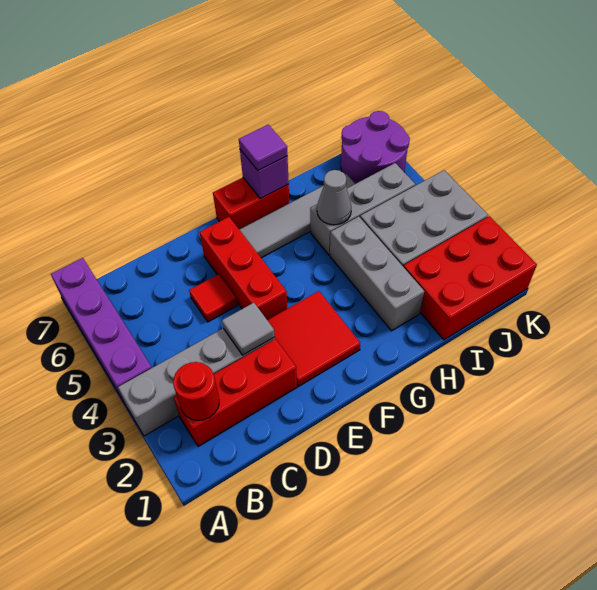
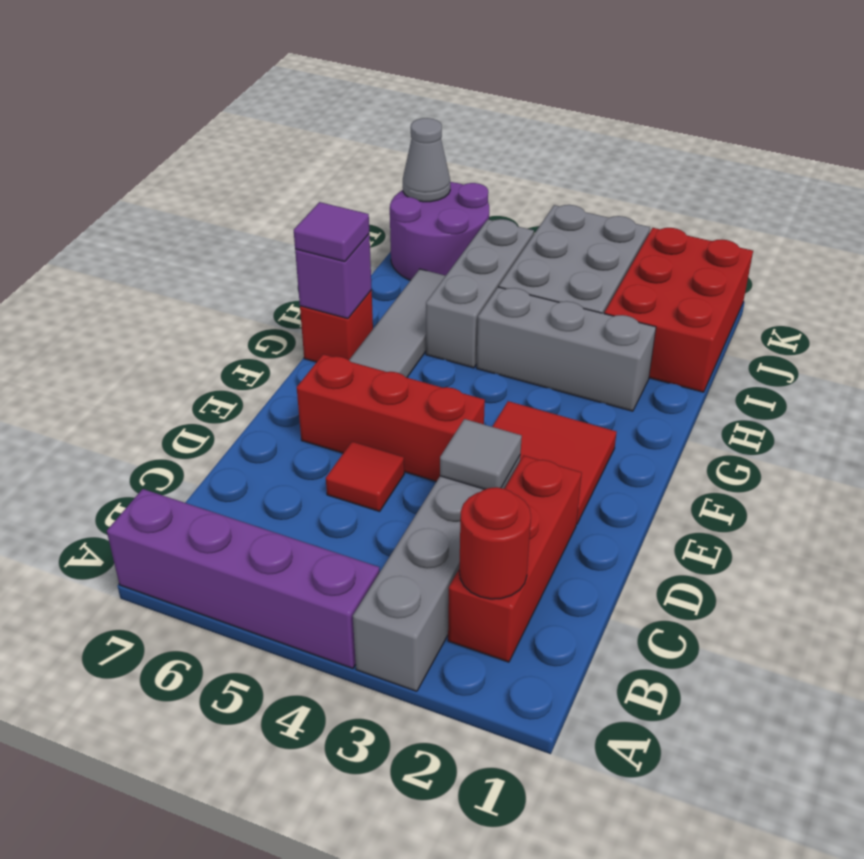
red brick F7:G7 level 1 -> red brick G7 level 1
grey cone H5 level 2 -> grey cone K7 level 2

